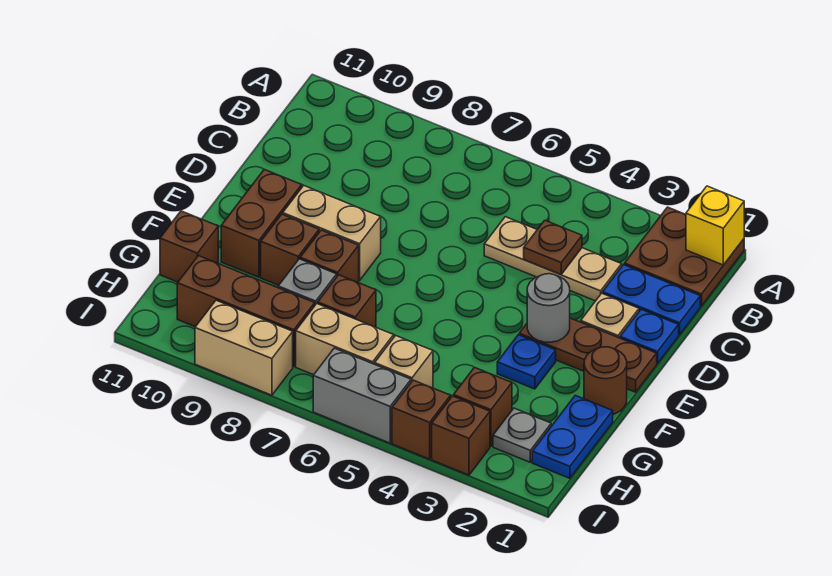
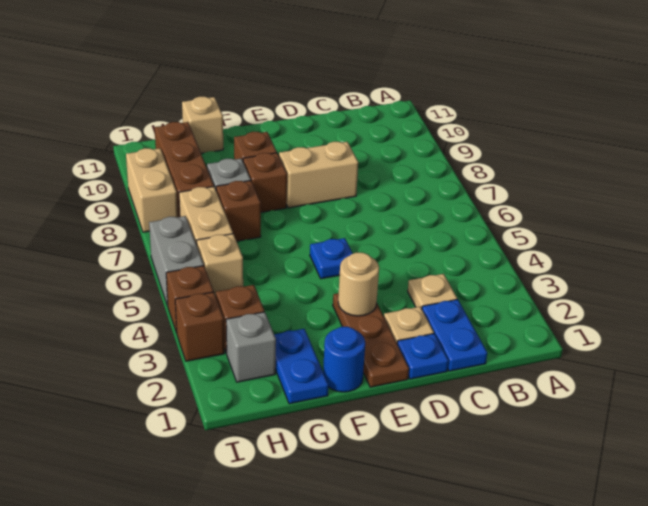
brown plate A1:B2 level 1 -> none
yellow brick A1 level 2 -> none
tan plate C3:C5 level 1 -> tan plate C3 level 1
brown plate C4 level 2 -> none
grey round brick E3 level 2 -> tan round brick E3 level 2
tan brick E8:E9 level 1 -> tan brick D8:E8 level 1
brown brick E10:F10 level 1 -> none
brown round brick F1 level 1 -> blue round brick F1 level 1
blue plate F3 level 1 -> blue plate E5 level 1
blue plate G1:H1 level 1 -> blue plate G1:G2 level 1
brown brick G11 level 1 -> tan brick G11 level 1
grey plate H2 level 1 -> grey brick H2 level 1

